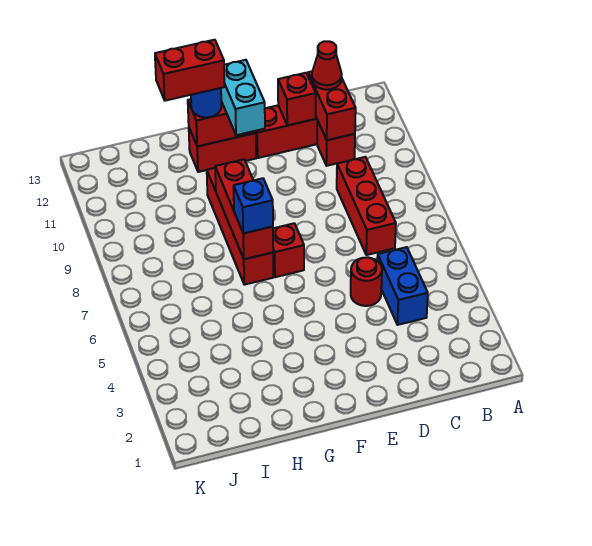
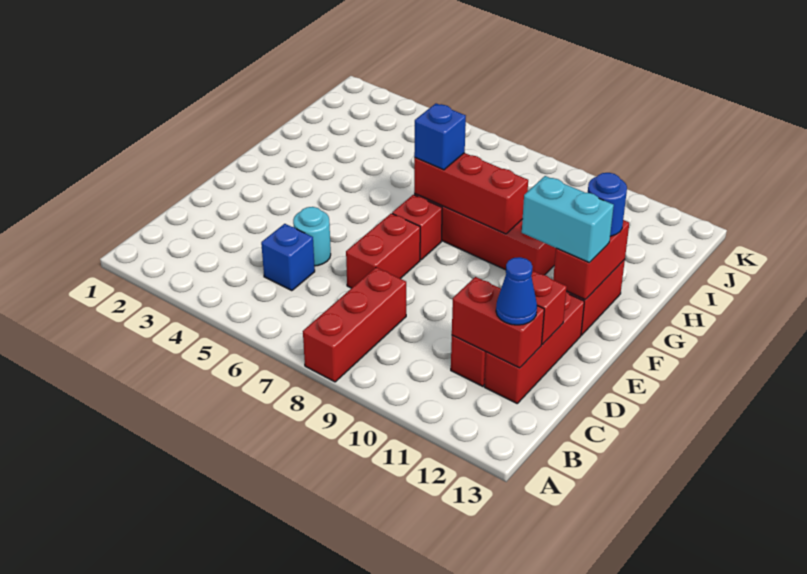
blue brick C4:C5 level 1 -> blue brick C5 level 1
red brick C7:C9 level 1 -> red brick A8:C8 level 1
red cone C12 level 3 -> blue cone C12 level 3
red round brick D5 level 1 -> cyan round brick D5 level 1
red brick G12:H12 level 4 -> red brick D7:E7 level 1

